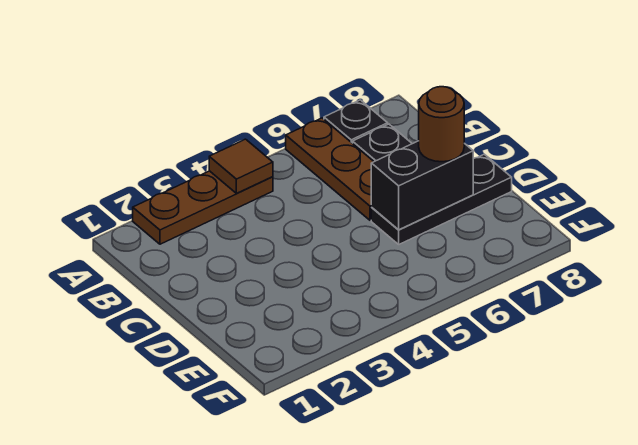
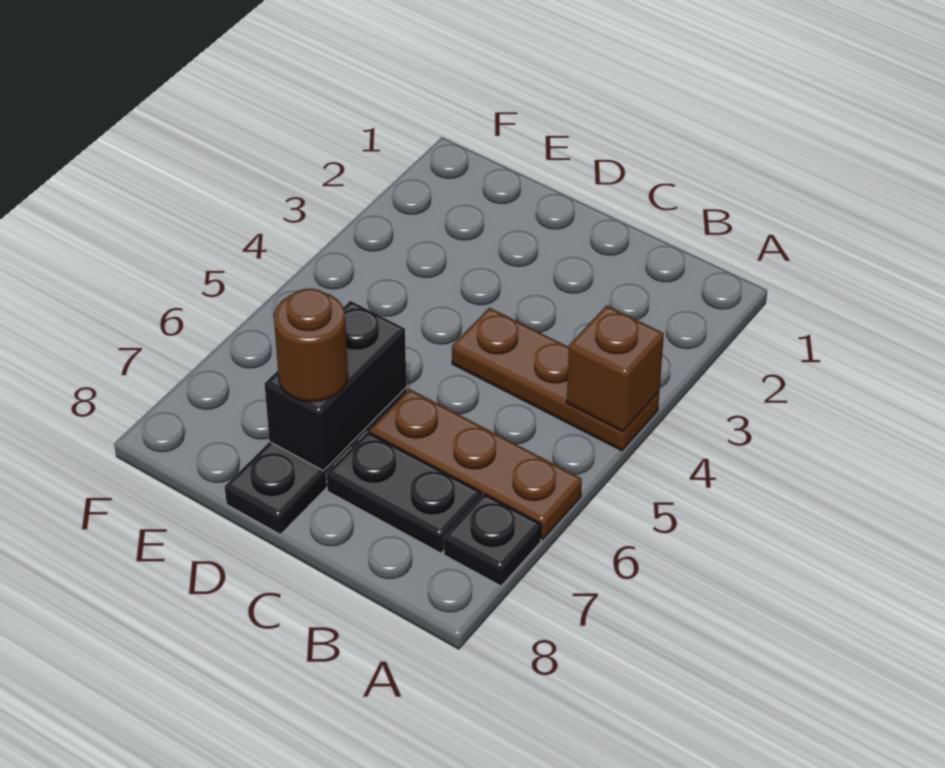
brown plate A2:A4 level 1 -> brown plate A4:C4 level 1
brown tile A4 level 2 -> brown brick A4 level 2

